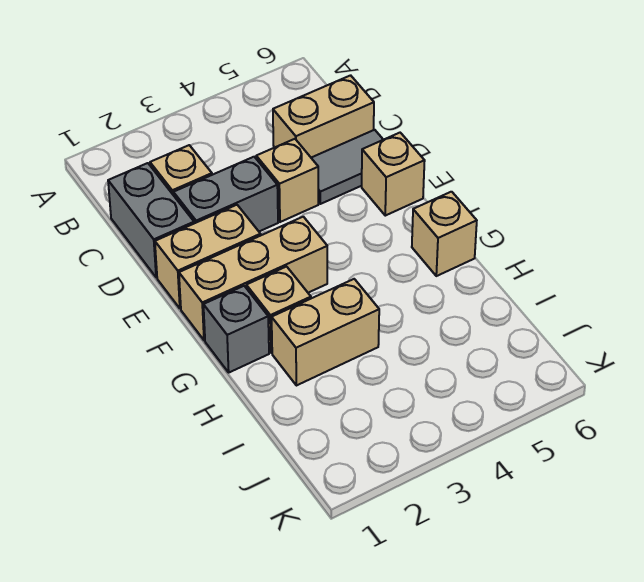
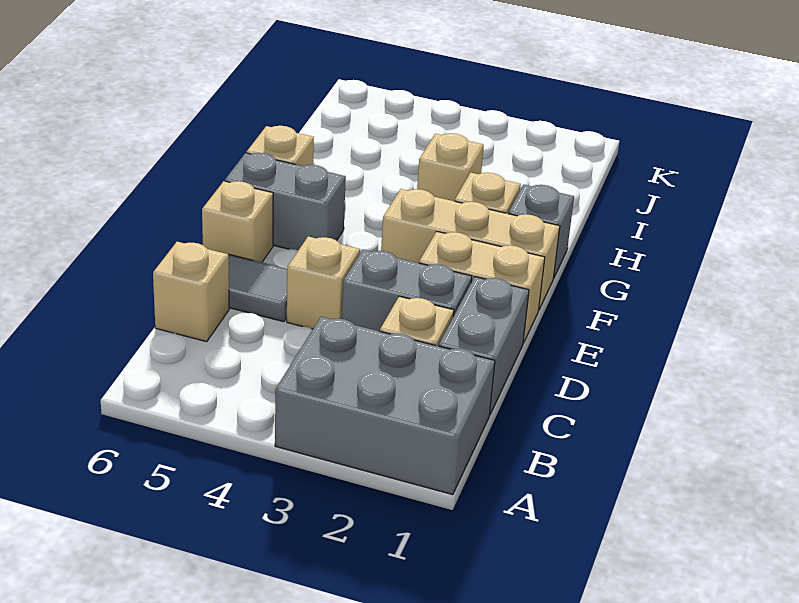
none -> grey brick A1:B3 level 1
tan brick C5:C6 level 1 -> tan brick C6 level 1
none -> grey brick F5:F6 level 1
tan brick H2:H3 level 1 -> tan brick H3 level 1

